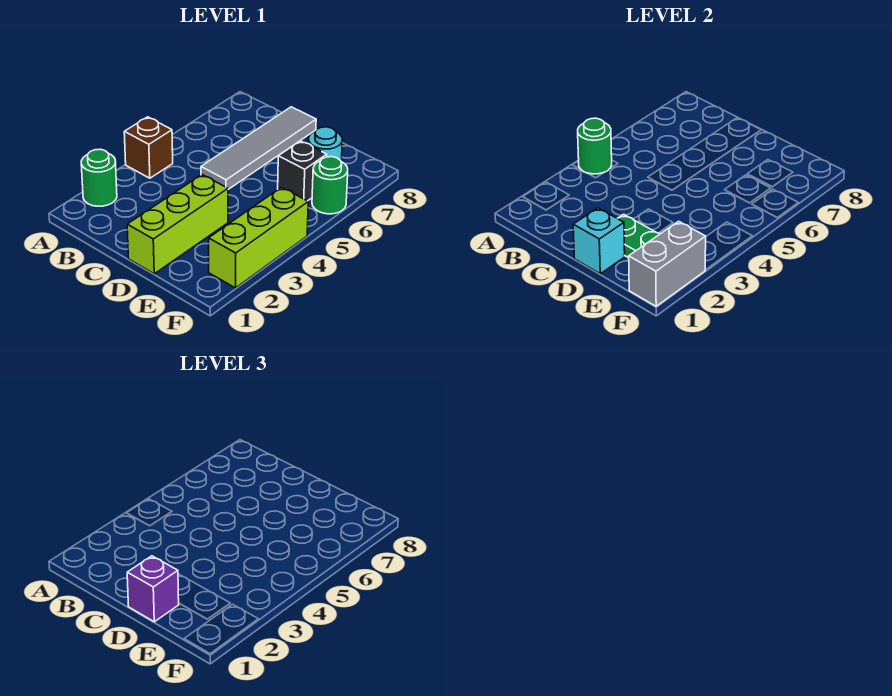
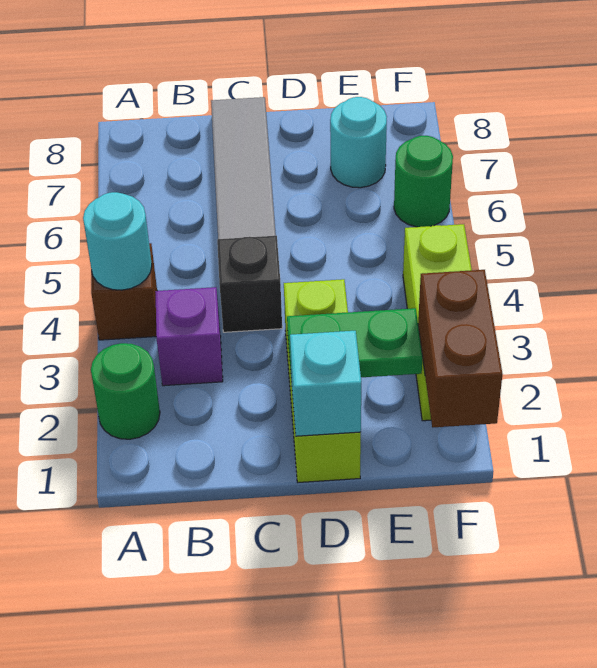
green round brick A4 level 2 -> cyan round brick A4 level 2
purple brick D1 level 3 -> purple brick B3 level 1
black brick E6 level 1 -> black brick C4 level 1
grey brick F1:F2 level 2 -> brown brick F1:F2 level 2

